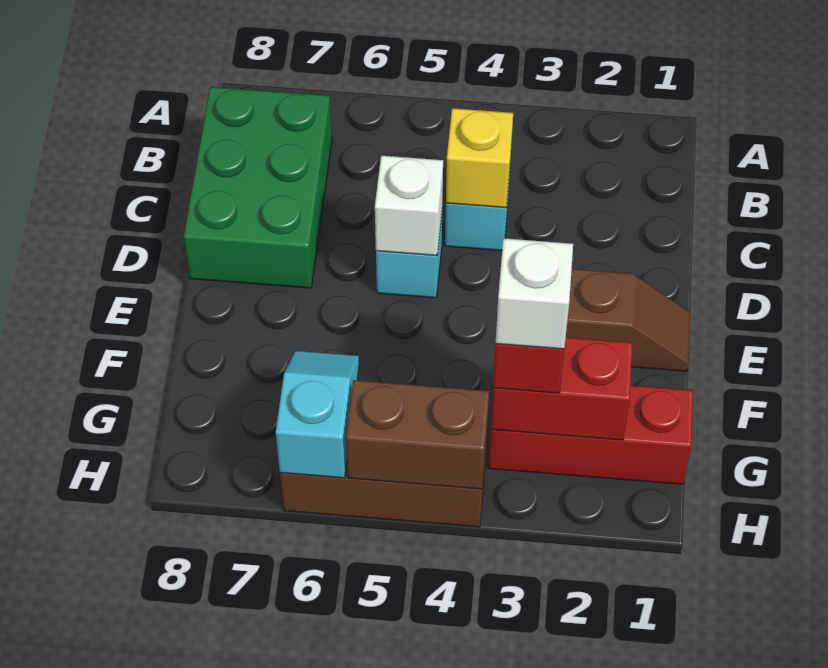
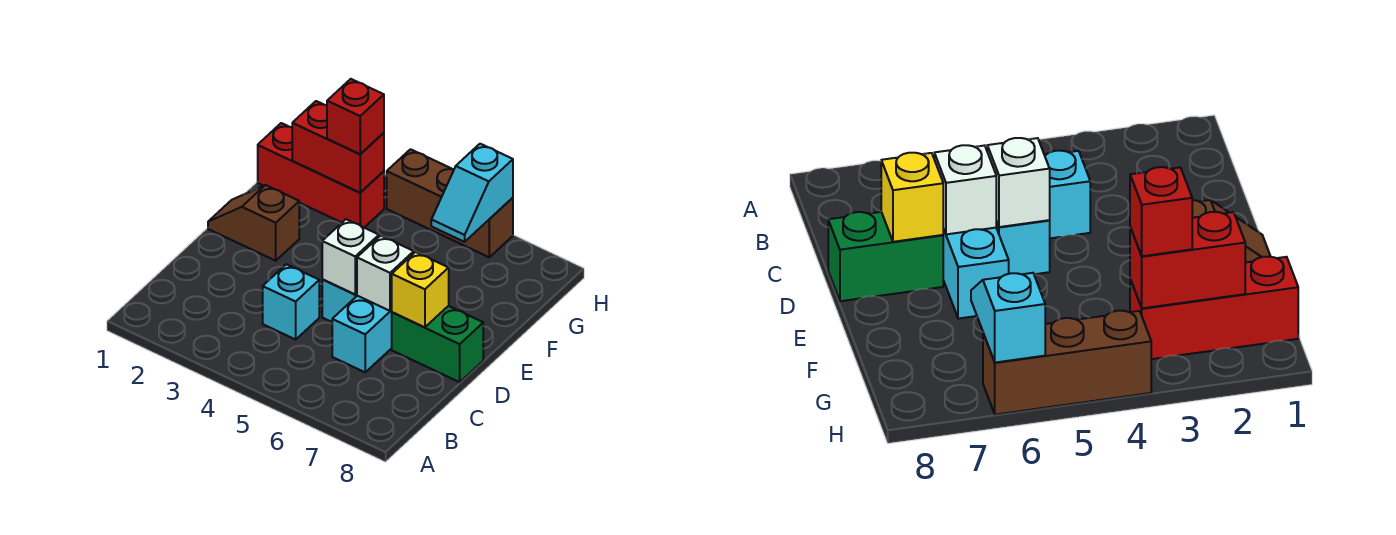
green brick B7:D8 level 1 -> green brick D7:D8 level 1
yellow brick C4 level 2 -> yellow brick D7 level 2
none -> cyan brick C6:E6 level 1
white brick G3 level 4 -> white brick D6 level 2
brown brick H4:H5 level 2 -> none

